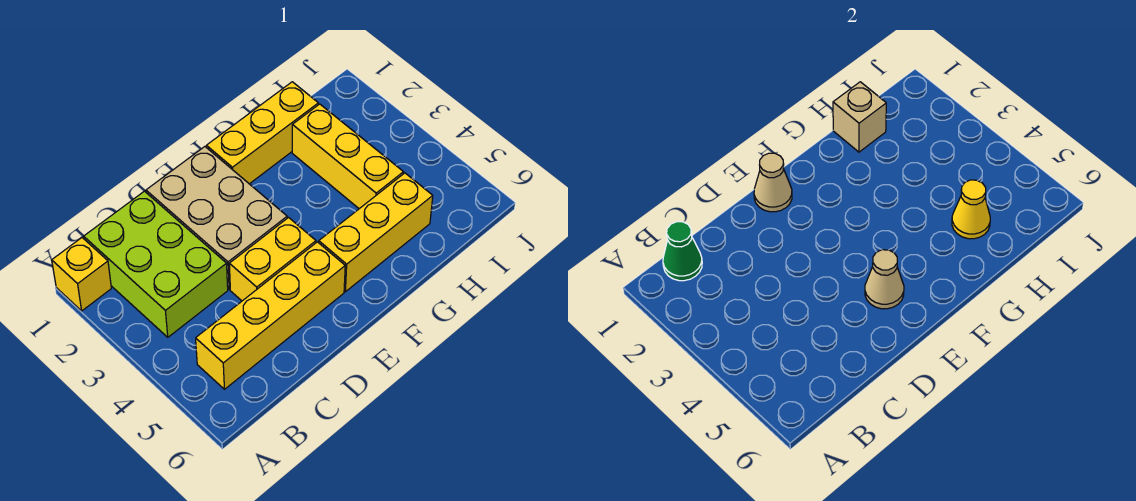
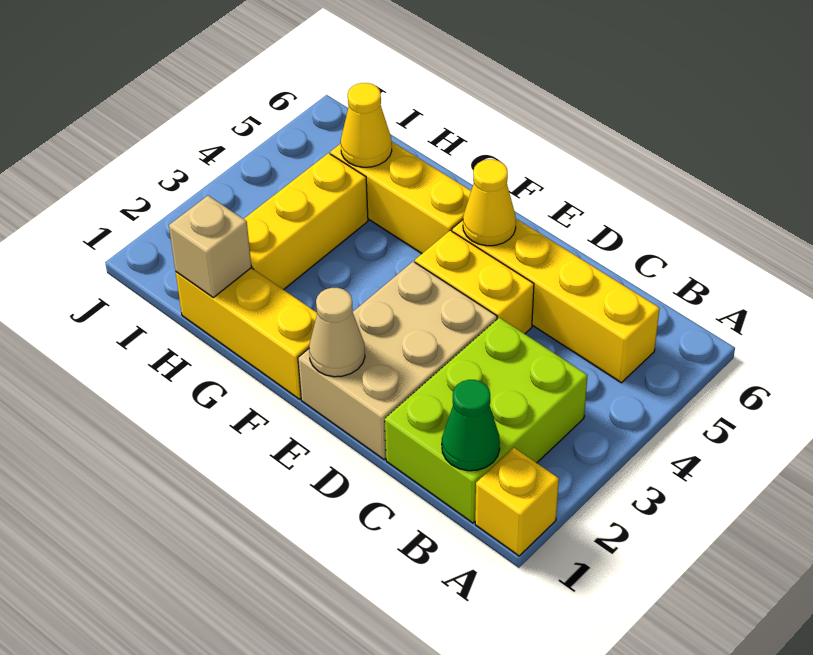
tan cone E5 level 2 -> yellow cone E5 level 2

